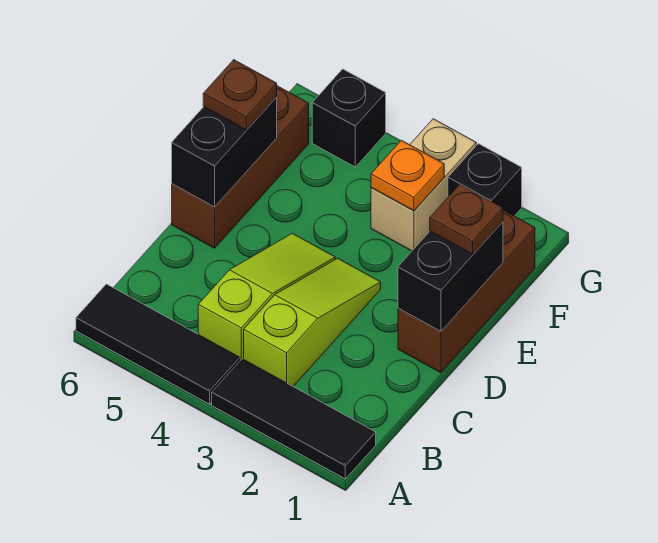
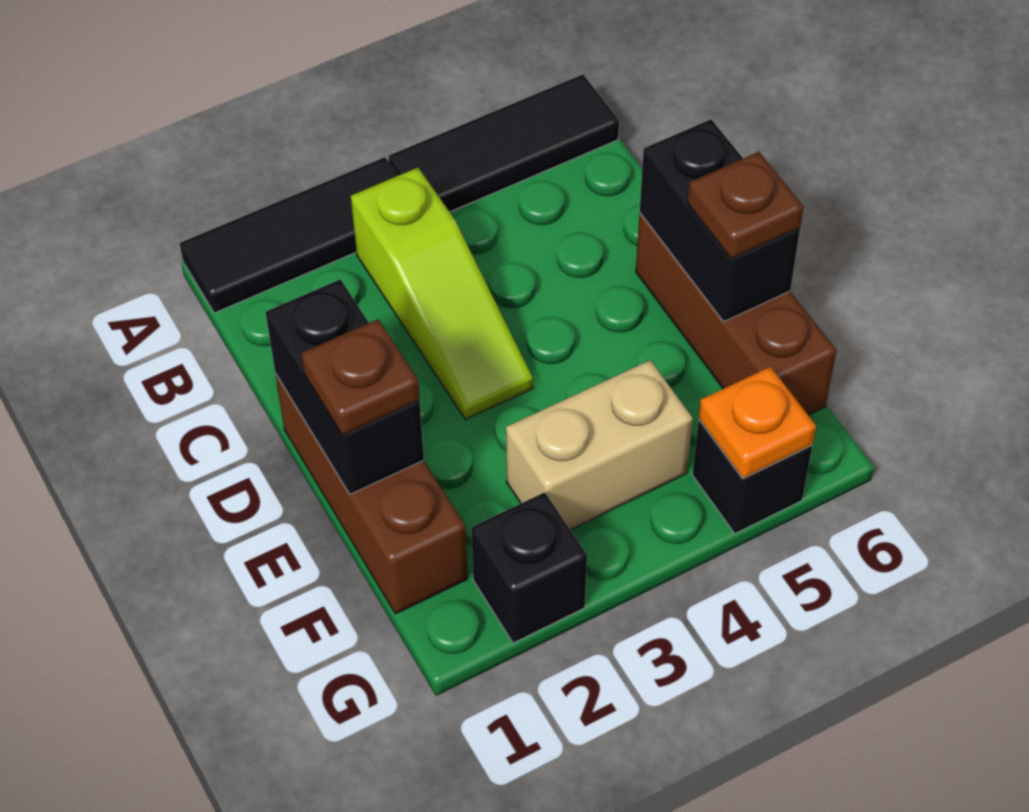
lime slope B4:D4 level 1 top B -> none
tan brick F3:G3 level 1 -> tan brick F3:F4 level 1
orange plate F3 level 2 -> orange plate G5 level 2

